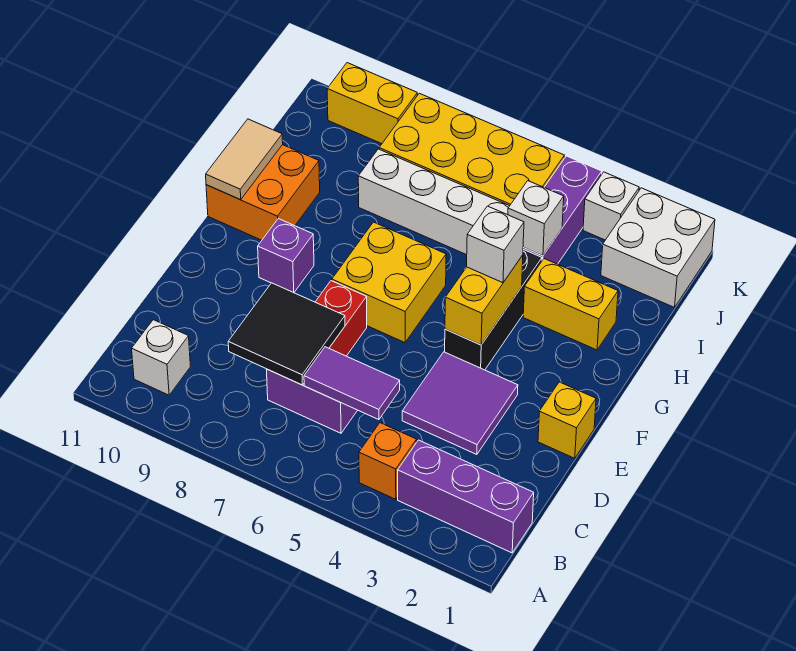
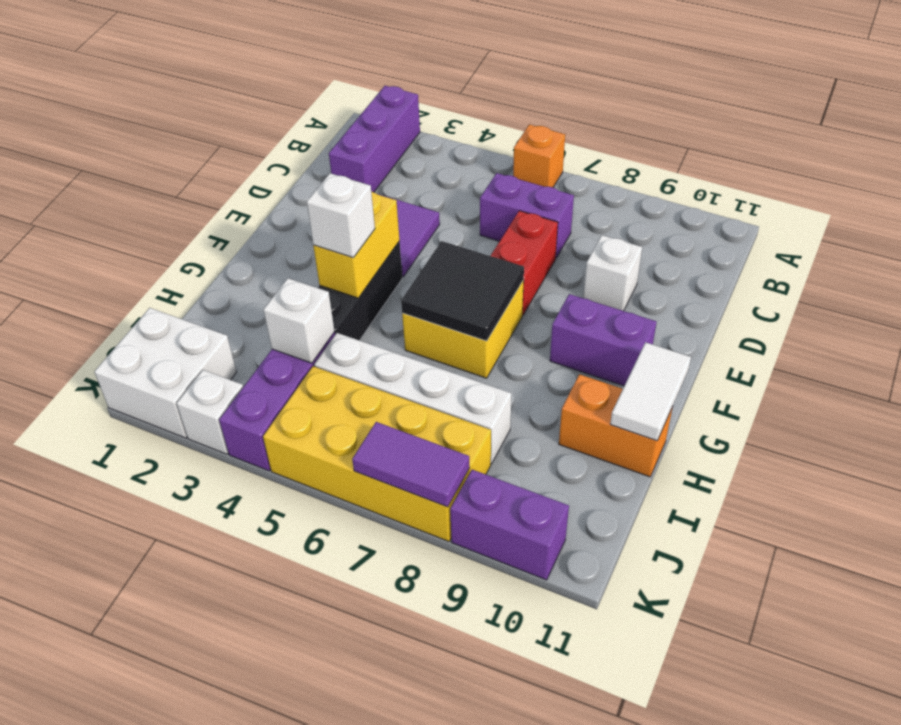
purple brick B1:B3 level 1 -> purple brick A2:C2 level 1
orange brick B4 level 1 -> orange brick A6 level 1
white brick B10 level 1 -> white brick D9 level 1
purple tile C5:C6 level 2 -> purple tile K7:K8 level 2
black tile C7:D8 level 2 -> black tile F6:G7 level 2
yellow brick E1 level 1 -> none
purple brick F9 level 1 -> purple brick F9:F10 level 1
orange brick G10:H11 level 1 -> orange brick H10:H11 level 1
tan tile G11:H11 level 2 -> white tile G11:H11 level 2
yellow brick H2:H3 level 1 -> none
yellow brick K9:K10 level 1 -> purple brick K9:K10 level 1

